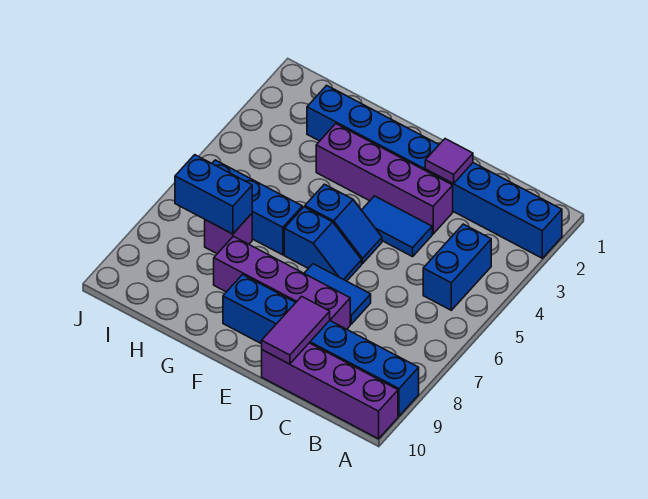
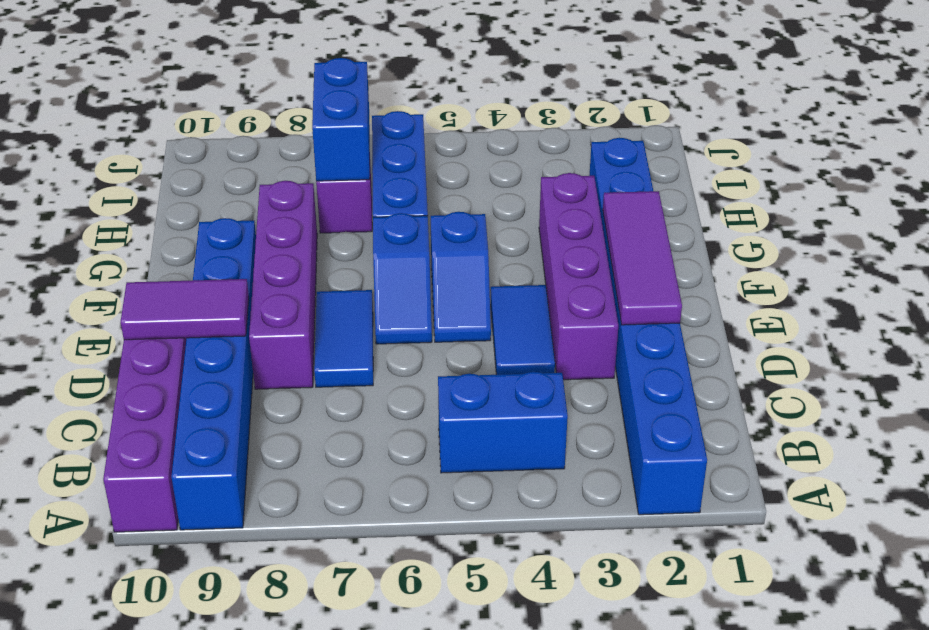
purple tile D2 level 2 -> purple tile D2:F2 level 2

